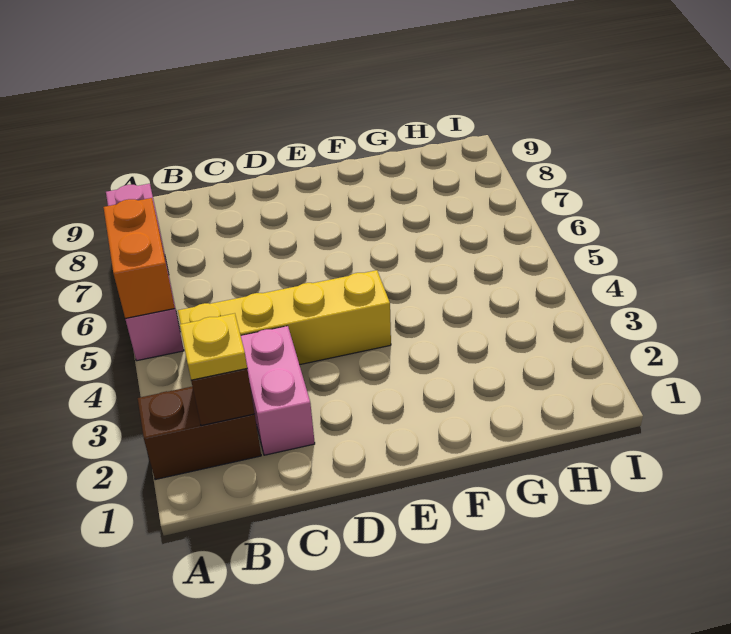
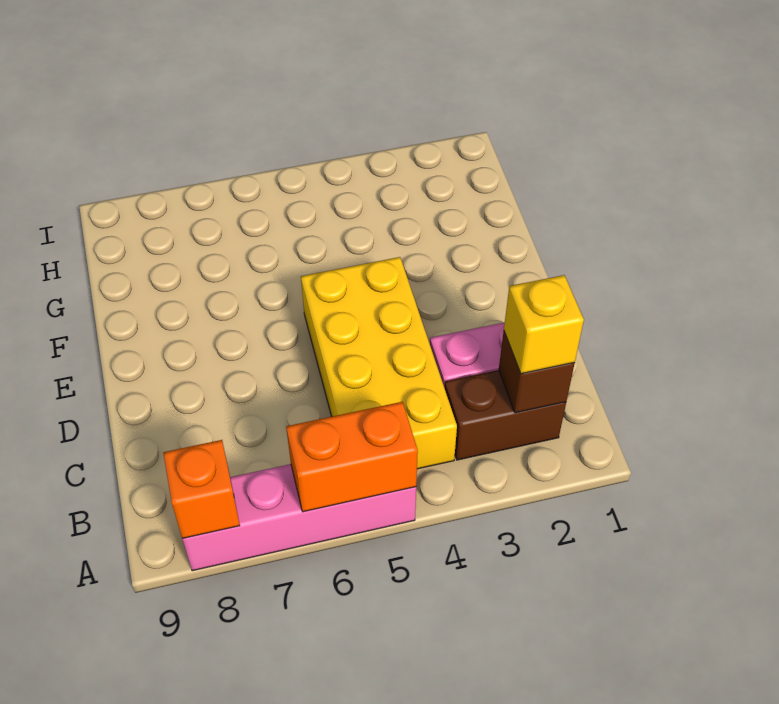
brown brick A2:B2 level 1 -> brown brick B2:B3 level 1
none -> orange brick A8 level 2
yellow plate B2 level 3 -> yellow brick B2 level 3
yellow brick B4:E4 level 1 -> yellow brick B4:E5 level 1

